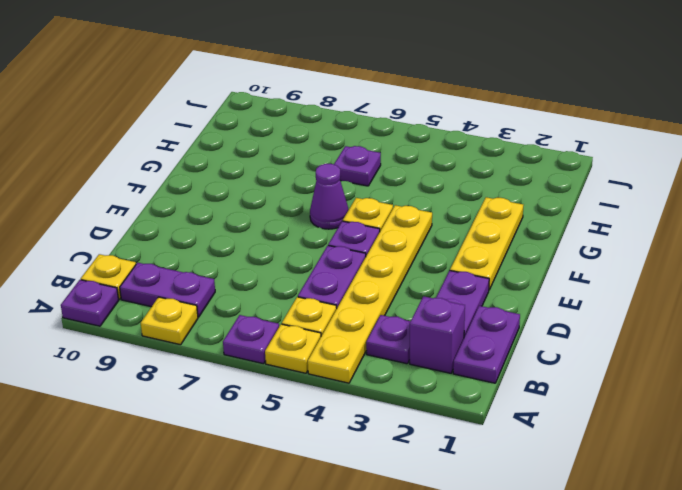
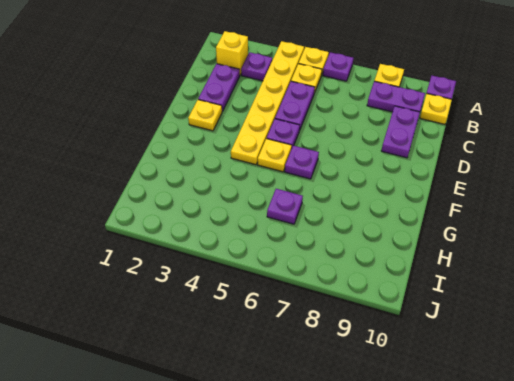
purple plate B1:C1 level 1 -> purple plate C9:D9 level 1
purple brick B2 level 1 -> yellow brick B2 level 1
yellow plate E2:G2 level 1 -> yellow plate E2 level 1
purple cone F6 level 1 -> purple plate F6 level 1

